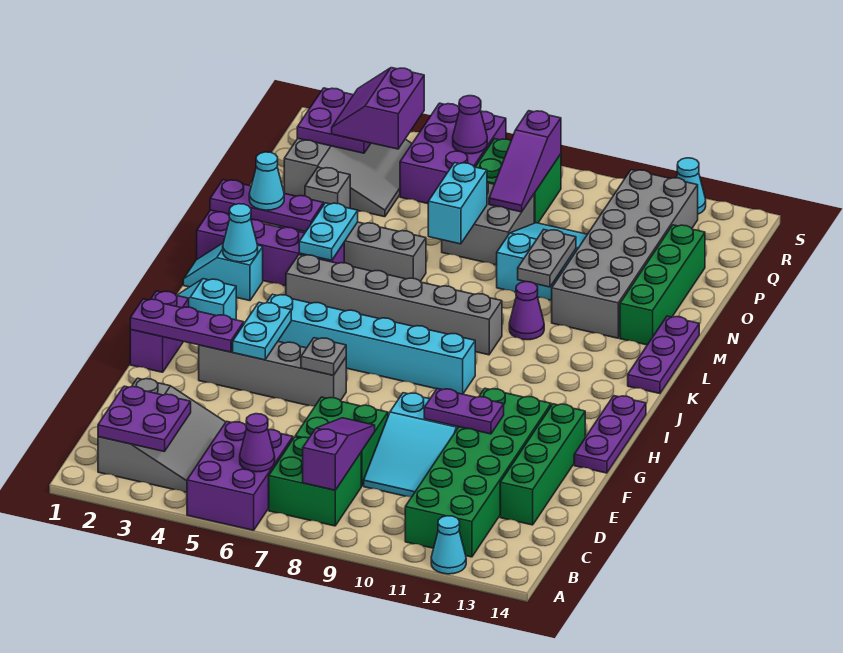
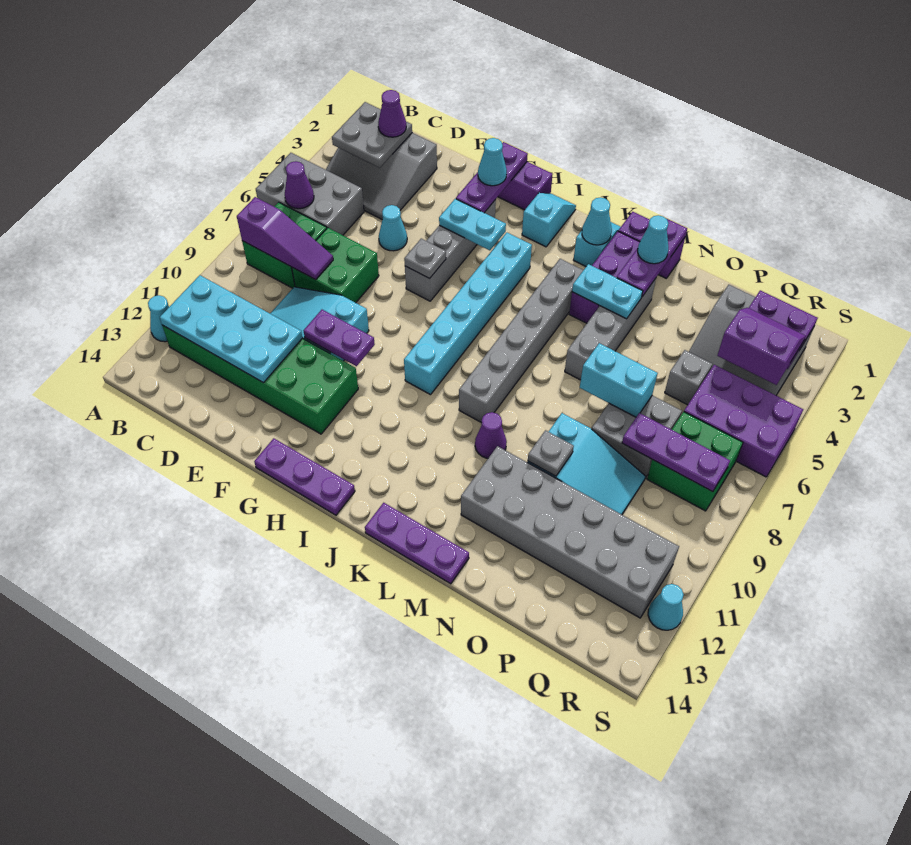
purple brick A5:C6 level 1 -> grey brick A5:C6 level 1
purple plate B2:C3 level 2 -> grey plate B2:C3 level 2
none -> cyan plate B11:E12 level 2
green brick D13:G13 level 1 -> none
none -> cyan cone E5 level 1
purple plate F10:F11 level 2 -> purple plate F10:G10 level 2
none -> cyan cone G2 level 3
grey plate M10:N10 level 2 -> grey plate N10 level 2
green brick M13:P13 level 1 -> none
grey brick O3 level 1 -> grey brick P5 level 1
purple slope P8:R8 level 2 top R -> purple plate P8:R8 level 2
purple cone R6 level 2 -> purple cone C2 level 3

